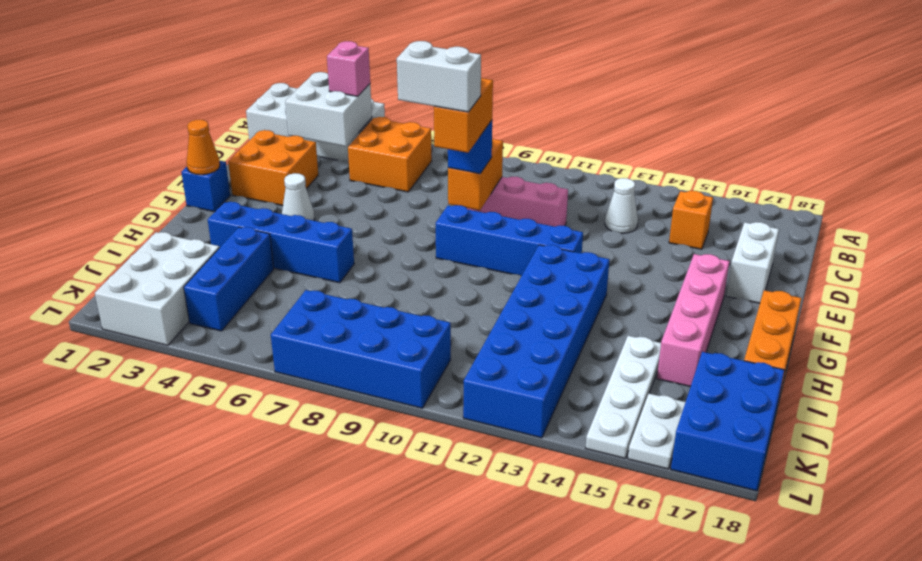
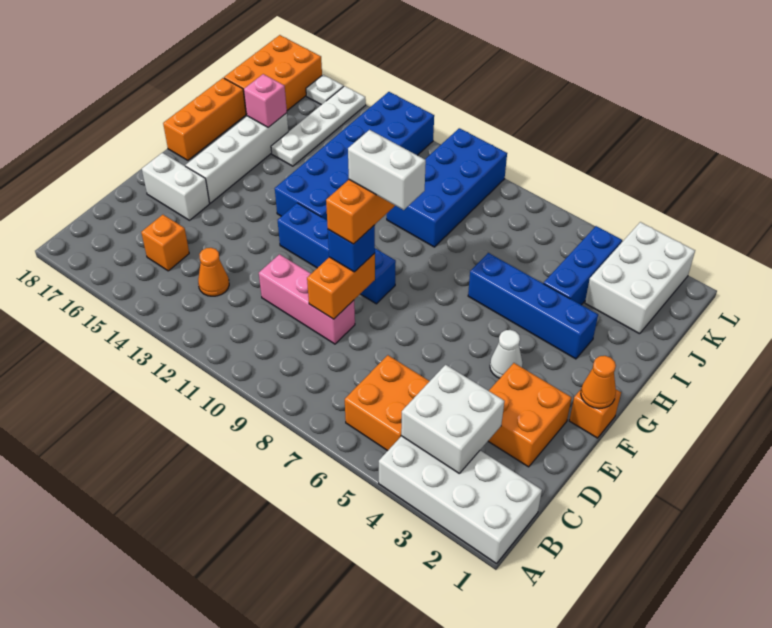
pink brick B4 level 3 -> pink brick I16 level 2
white cone C13 level 1 -> orange cone C13 level 1
white brick D17:E17 level 1 -> white brick E16:E17 level 1
blue brick F1 level 1 -> orange brick F1 level 1
pink brick F16:I16 level 1 -> white brick F16:I16 level 1
blue brick J17:L18 level 1 -> orange brick J17:L18 level 1
blue brick K7:L10 level 1 -> blue brick I9:L10 level 1
white plate K16:L16 level 1 -> white plate L16 level 1

